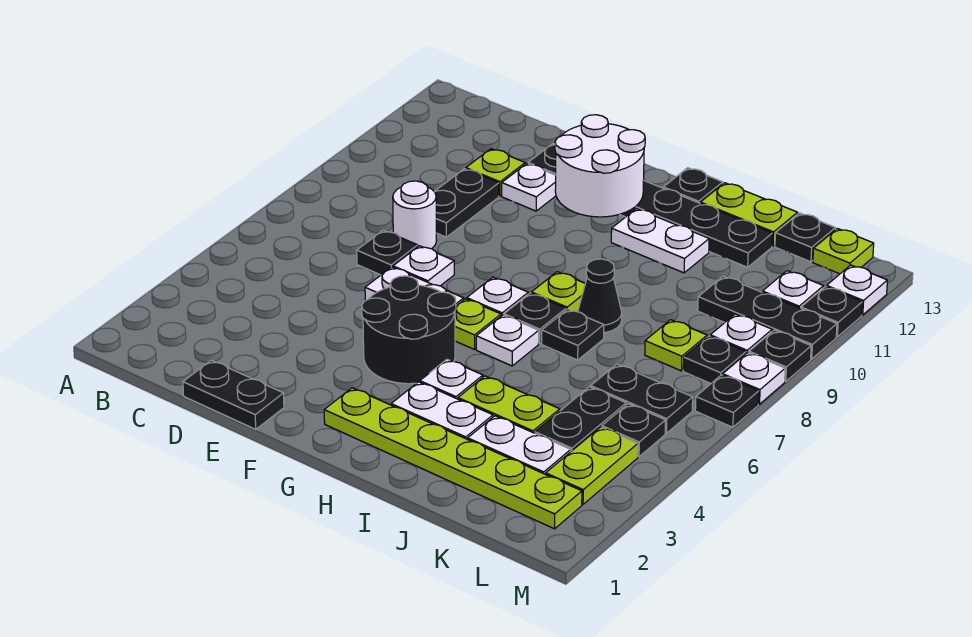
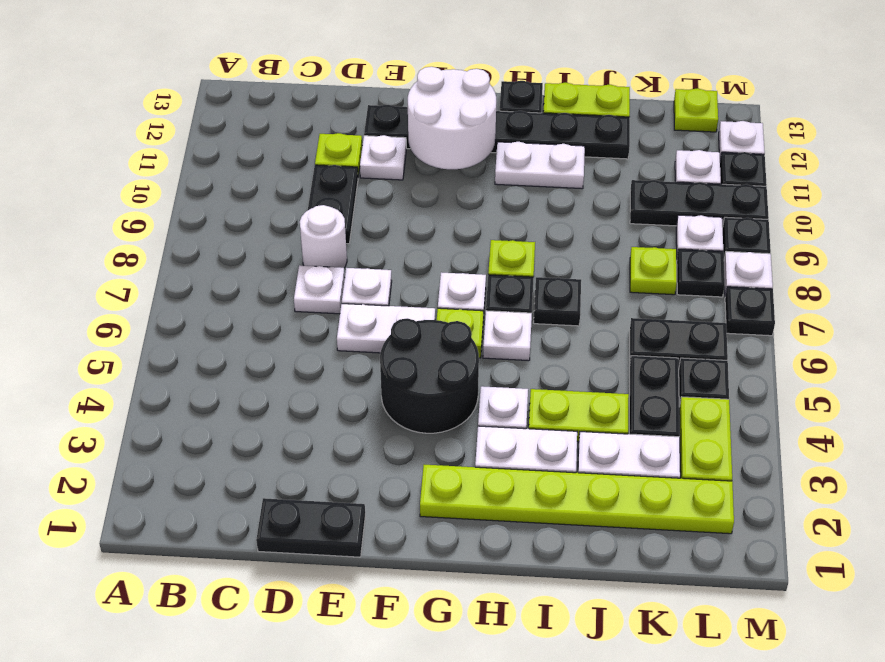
black plate D7 level 1 -> white plate D7 level 1
black cone I8 level 1 -> none
black plate K13 level 1 -> none

